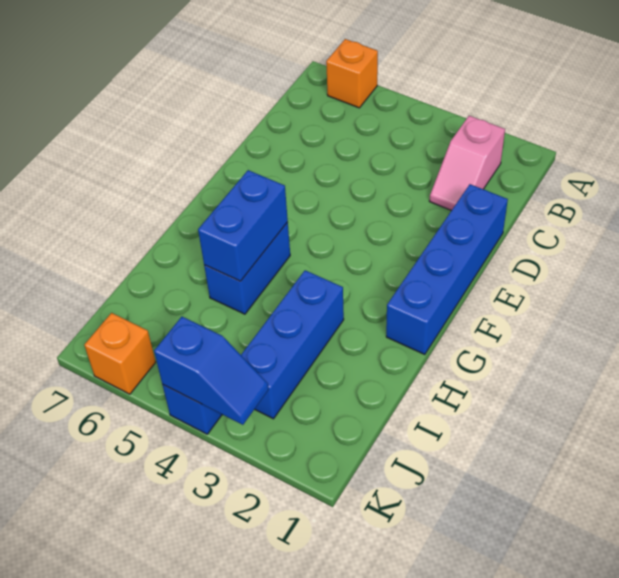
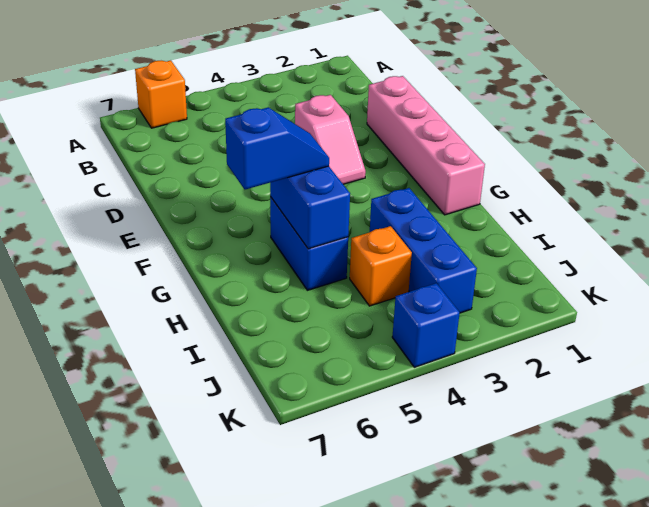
pink slope B2:C2 level 1 top B -> pink slope D3:E3 level 1 top D
blue brick D1:G1 level 1 -> pink brick D1:G1 level 1
blue slope K3:K4 level 2 top 4 -> blue slope G5:G6 level 3 top 6
orange brick K6 level 1 -> orange brick I4 level 1

